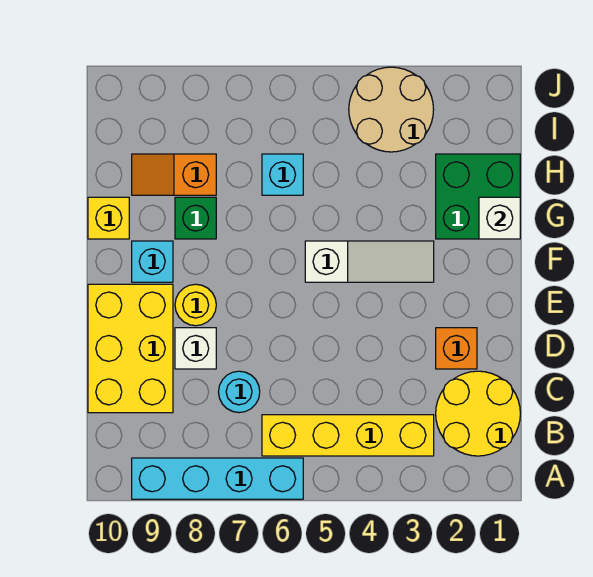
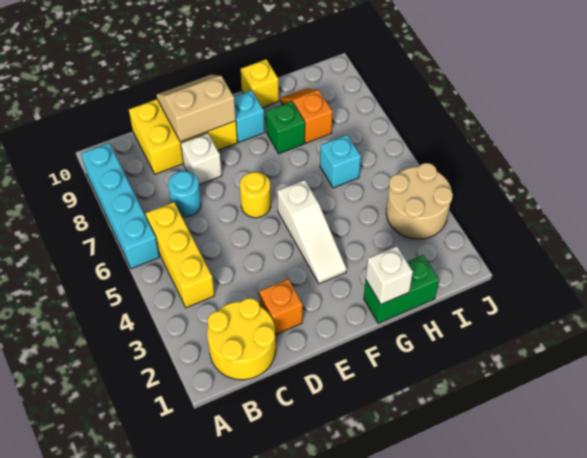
yellow brick B3:B6 level 1 -> yellow brick B4:B6 level 1
none -> tan slope D9:E10 level 2 top 9
yellow round brick E8 level 1 -> yellow round brick E6 level 1
green brick G1:H2 level 1 -> green brick G1:H1 level 1

